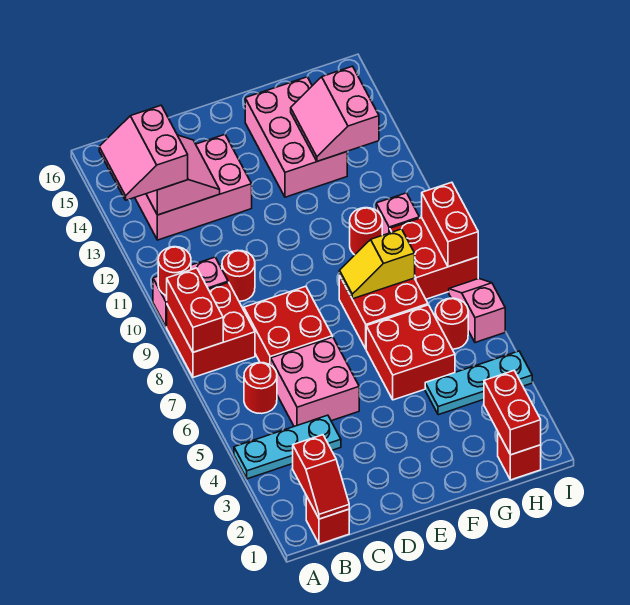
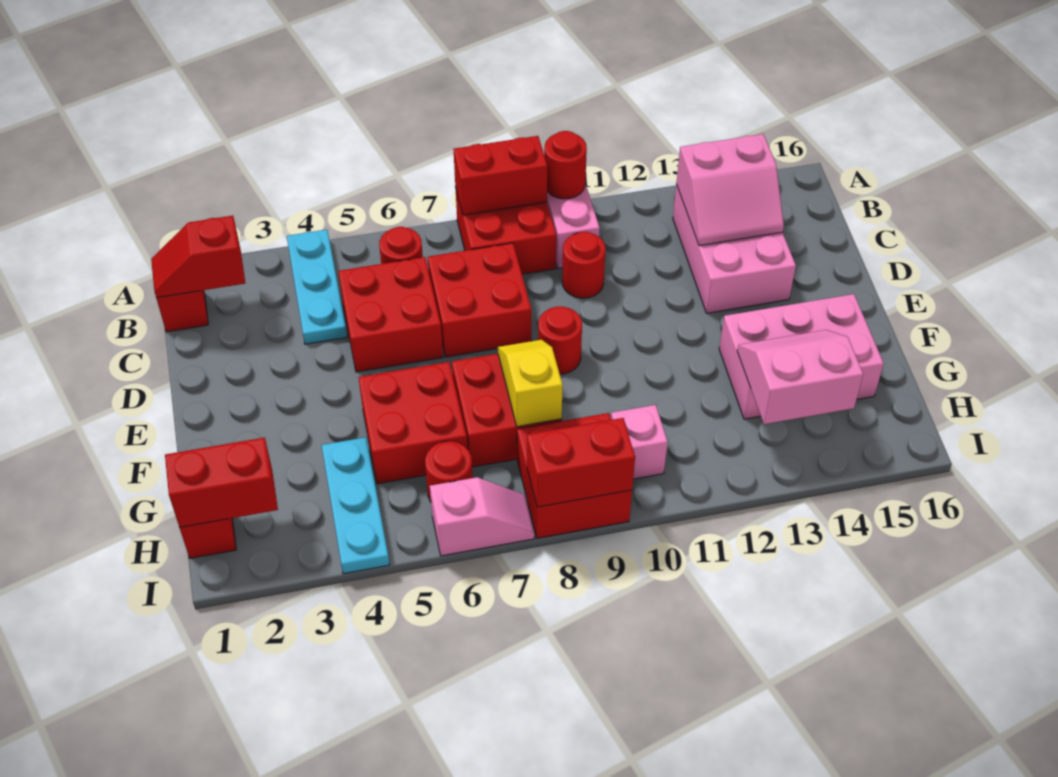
pink slope A13:B14 level 3 top B -> none
pink brick C5:D6 level 1 -> red brick C5:D6 level 1
red round brick G10 level 1 -> red round brick E9 level 1

